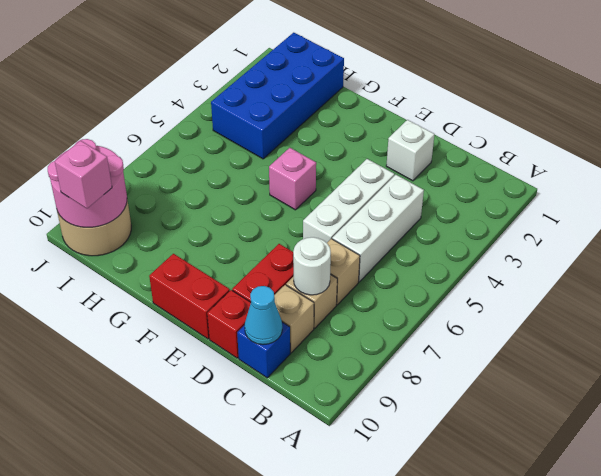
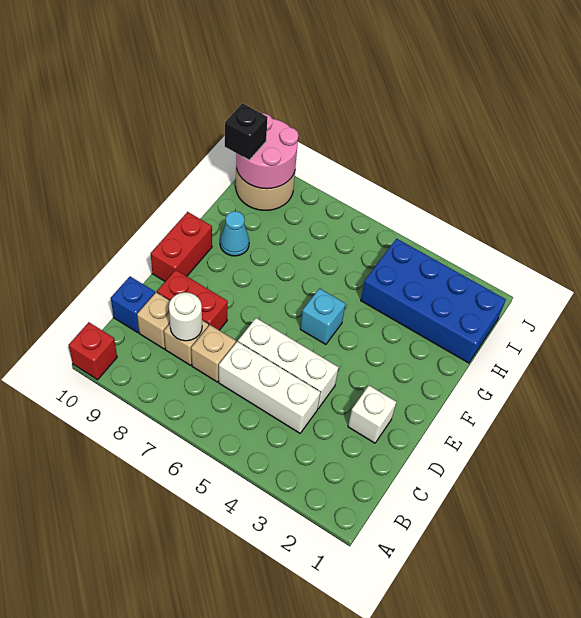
cyan cone C10 level 2 -> cyan cone G9 level 1
red brick D10 level 1 -> red brick A10 level 1
pink brick F5 level 1 -> cyan brick F5 level 1
pink brick I10 level 3 -> black brick I10 level 3

